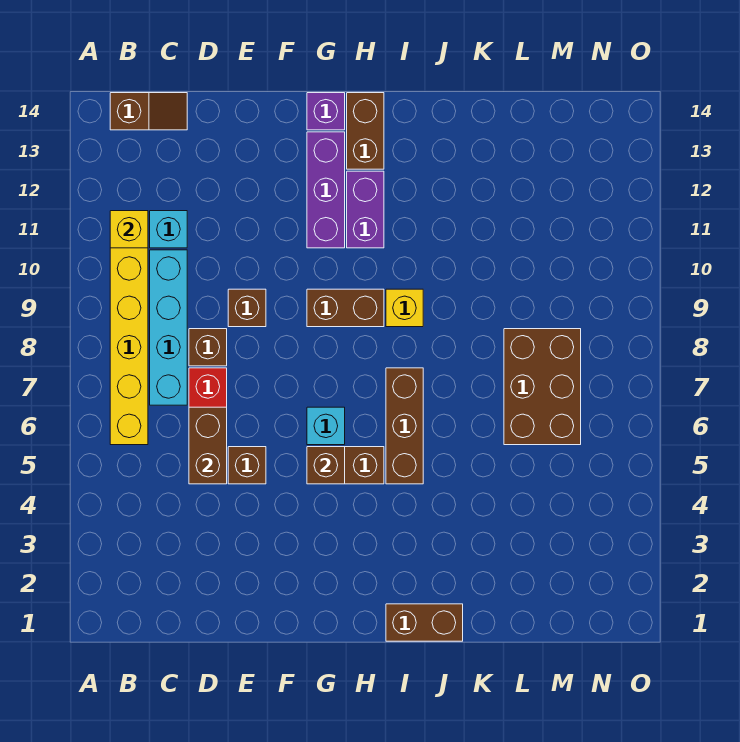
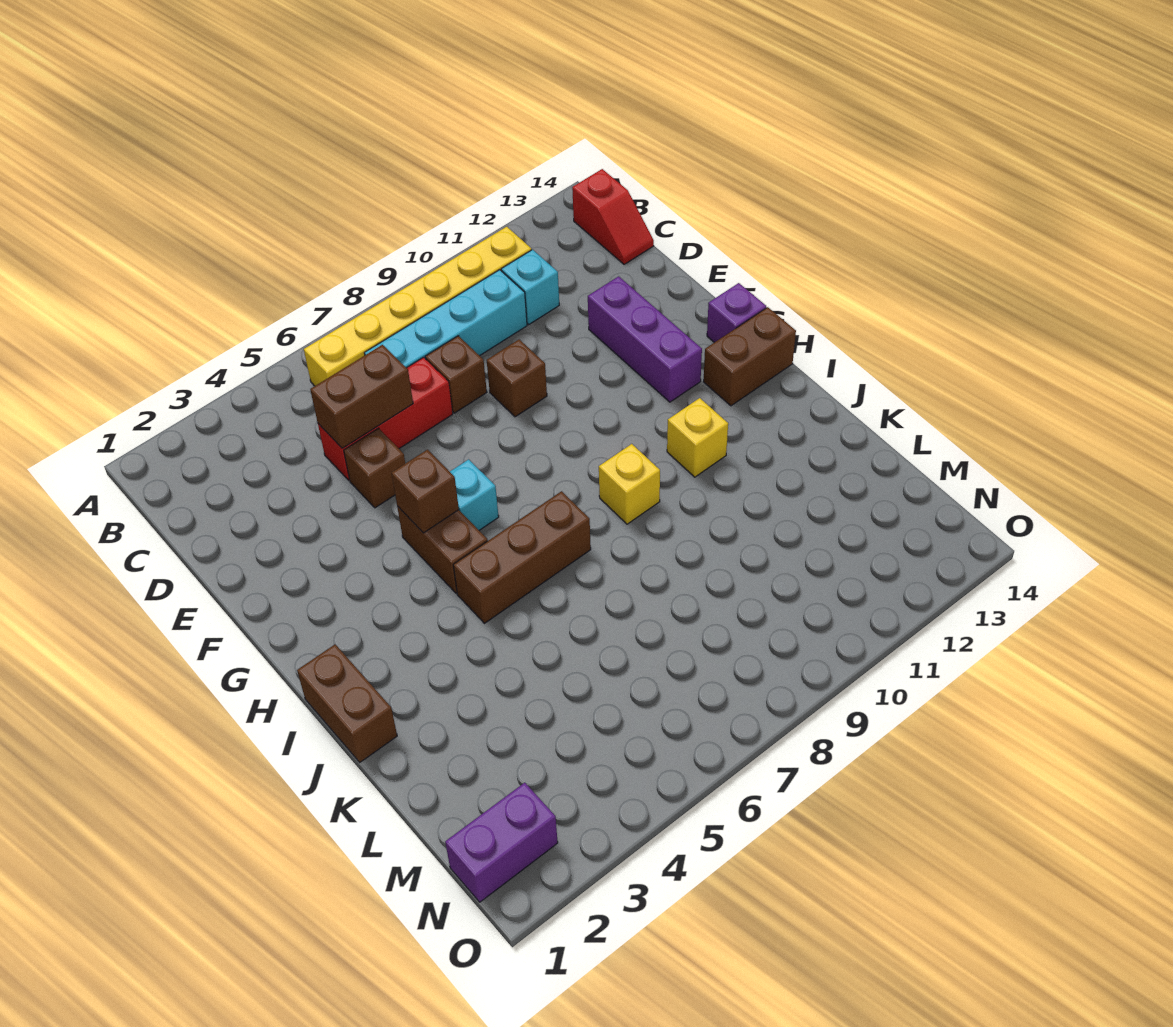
yellow brick B11 level 2 -> yellow brick I11 level 1
brown slope B14:C14 level 1 top B -> red slope B14:C14 level 1 top B
brown brick G9:H9 level 1 -> none
purple brick G11:G13 level 1 -> purple brick E12:G12 level 1
purple brick H11:H12 level 1 -> purple brick N1:N2 level 1
brown brick L6:M8 level 1 -> none

